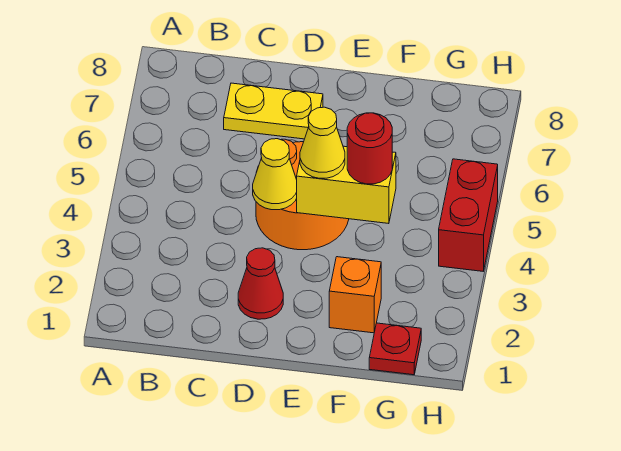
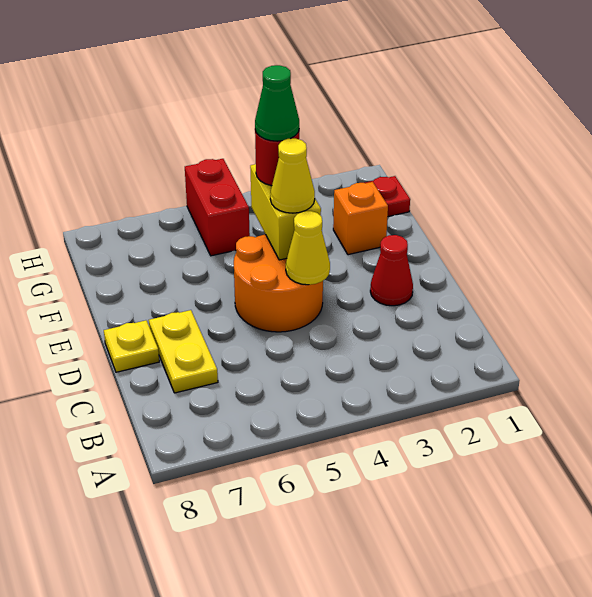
none -> yellow plate D8 level 1
none -> green cone F4 level 4
red brick H4:H5 level 1 -> red brick G5:H5 level 1

